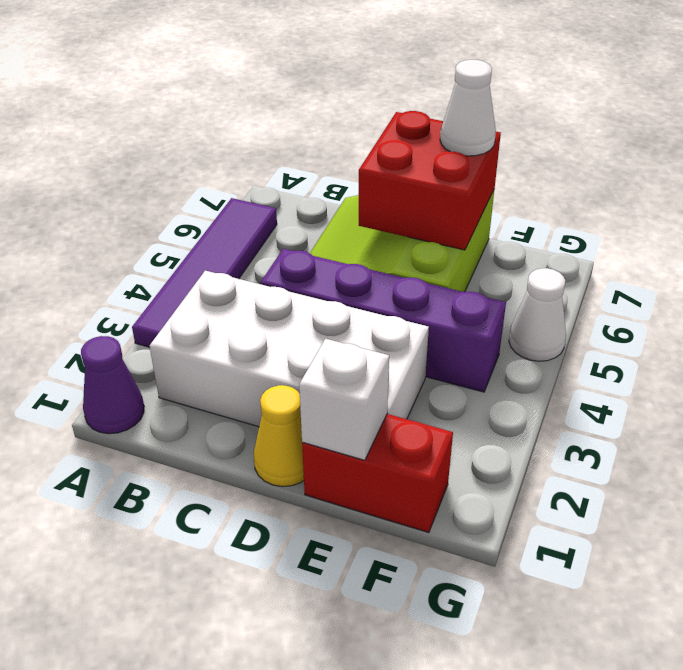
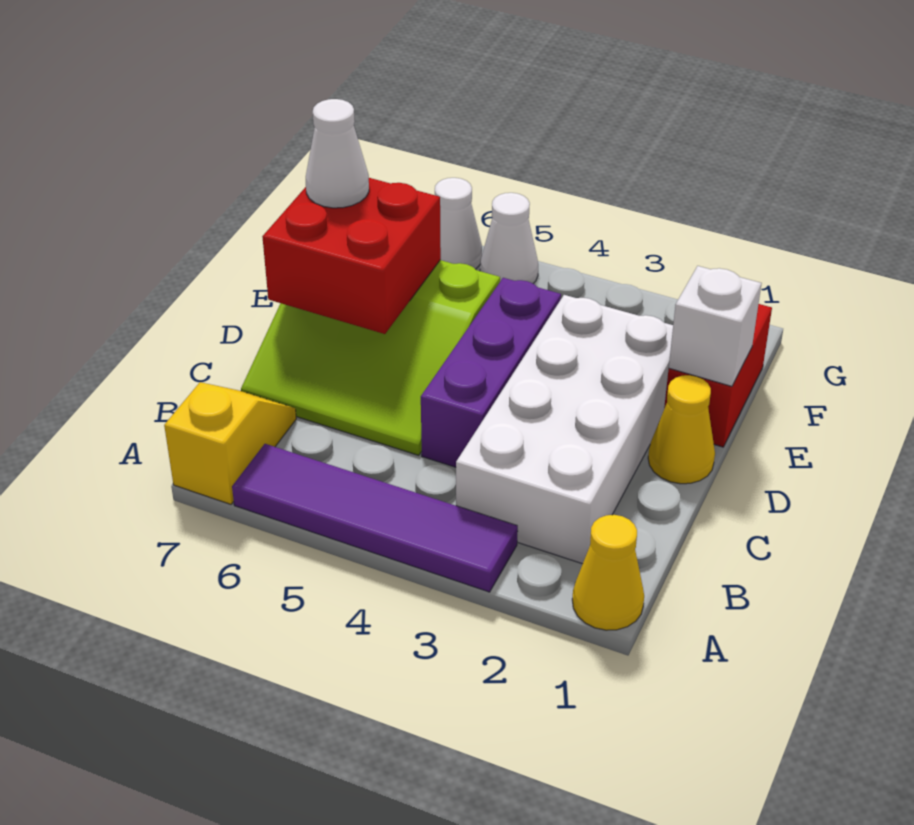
purple cone A1 level 1 -> yellow cone A1 level 1
none -> yellow slope A7:B7 level 1 top A
purple brick C4:F4 level 1 -> purple brick C4:E4 level 1
none -> white cone G6 level 1

